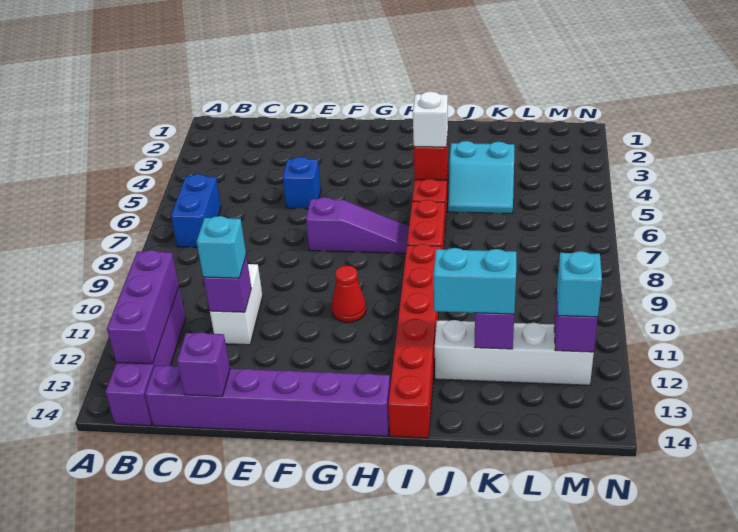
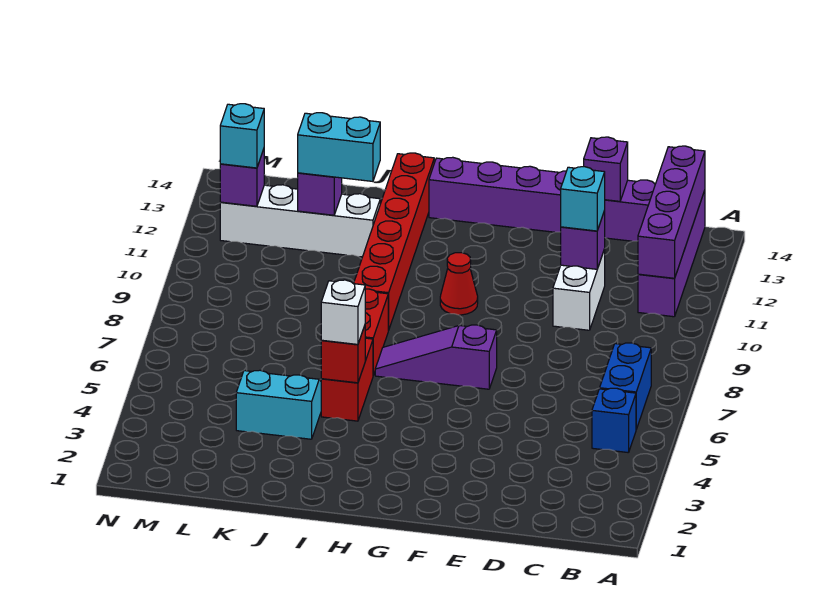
purple brick B11:B13 level 2 -> purple brick B11:B14 level 2
blue brick E5 level 1 -> blue brick B5 level 1

